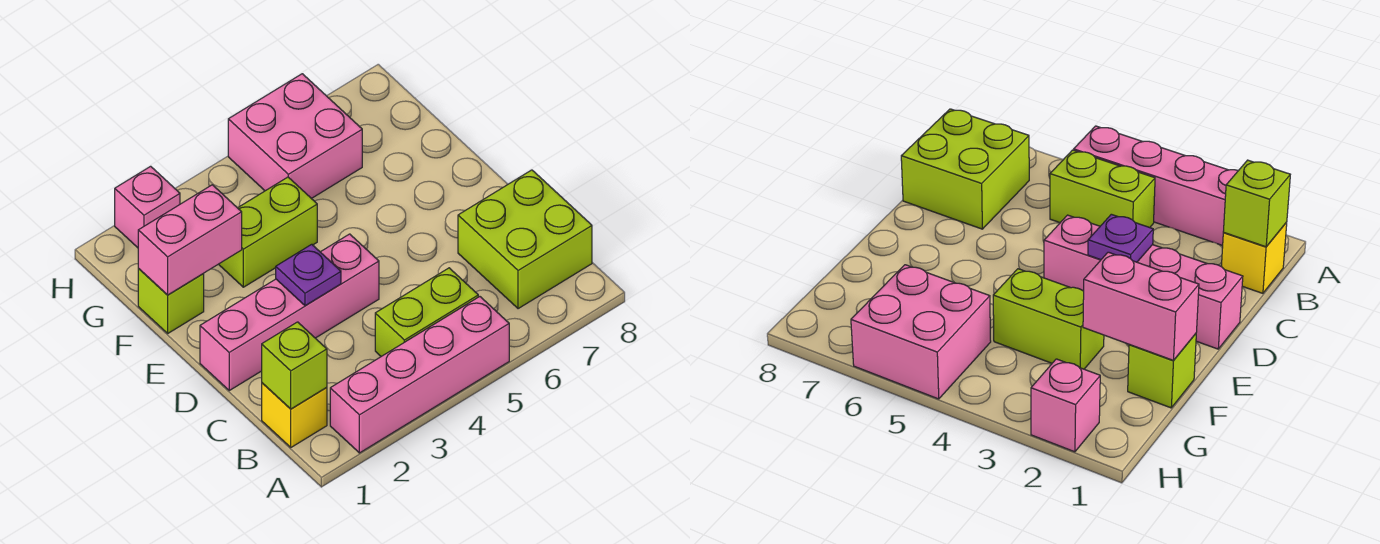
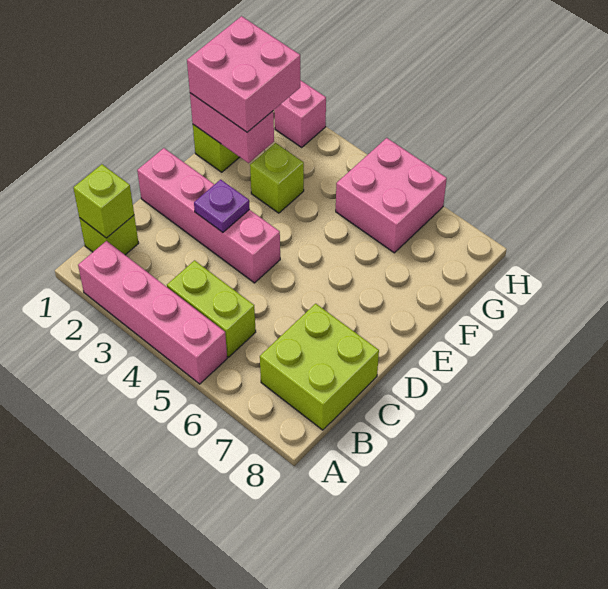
yellow brick B1 level 1 -> lime brick B1 level 1
none -> pink brick F1:G2 level 3
lime brick F3:F4 level 1 -> lime brick F3 level 1

